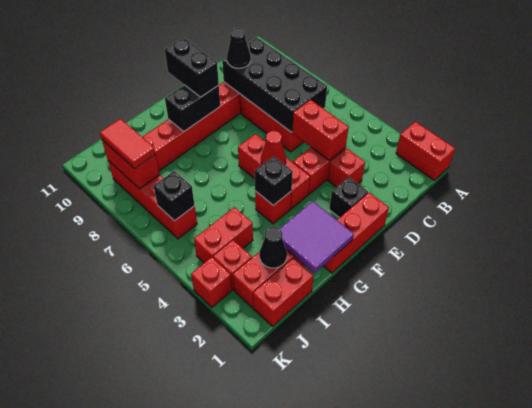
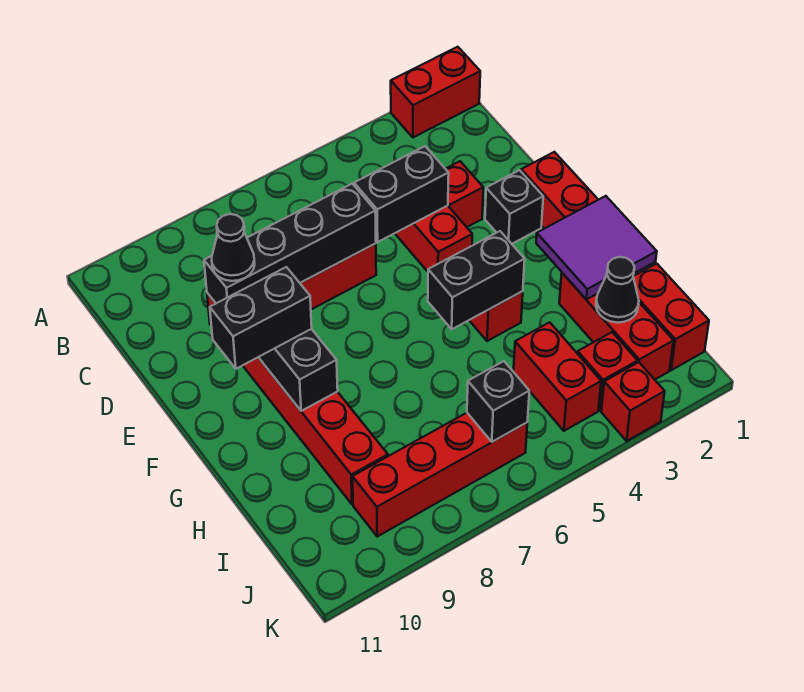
black brick C6:D9 level 2 -> black brick D6:D9 level 2
red brick D4:D5 level 2 -> black brick D4:D5 level 2
red brick F4:F6 level 1 -> none
red cone F5 level 2 -> none
black brick G4 level 2 -> black brick G4:G5 level 2
red brick J8:J9 level 2 -> none
red tile J8:J9 level 3 -> none

